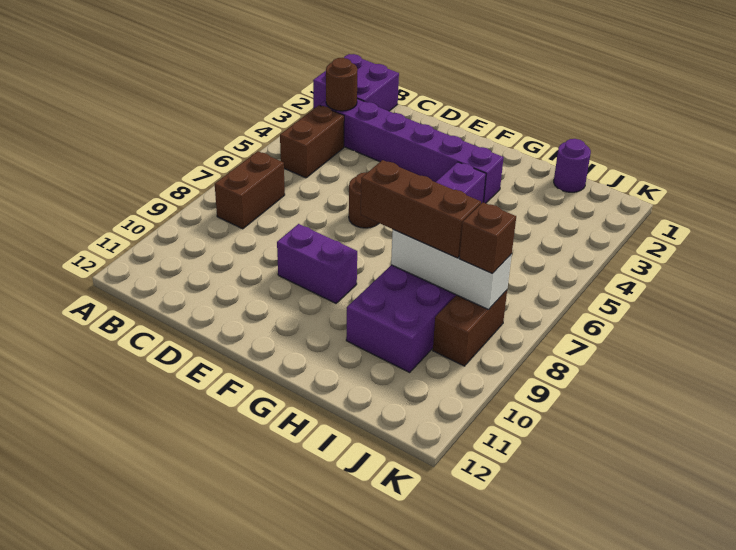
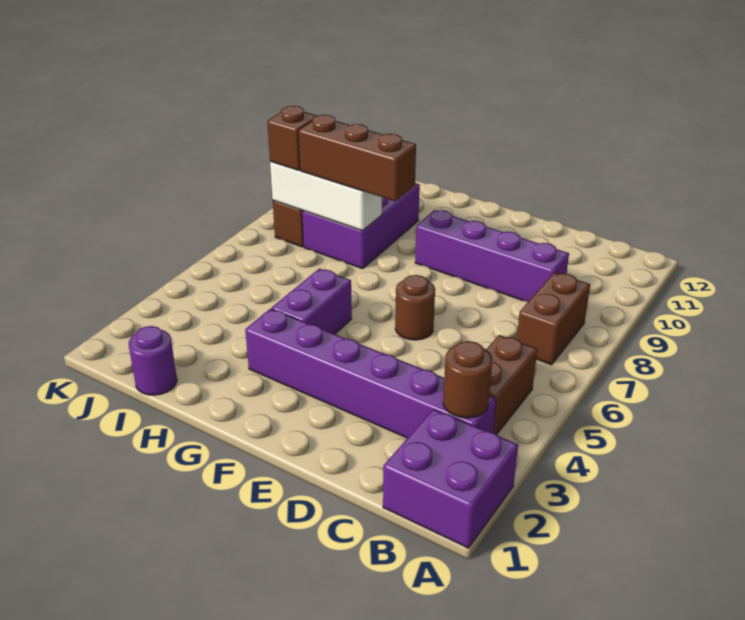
purple brick E9:F9 level 1 -> purple brick C9:F9 level 1

